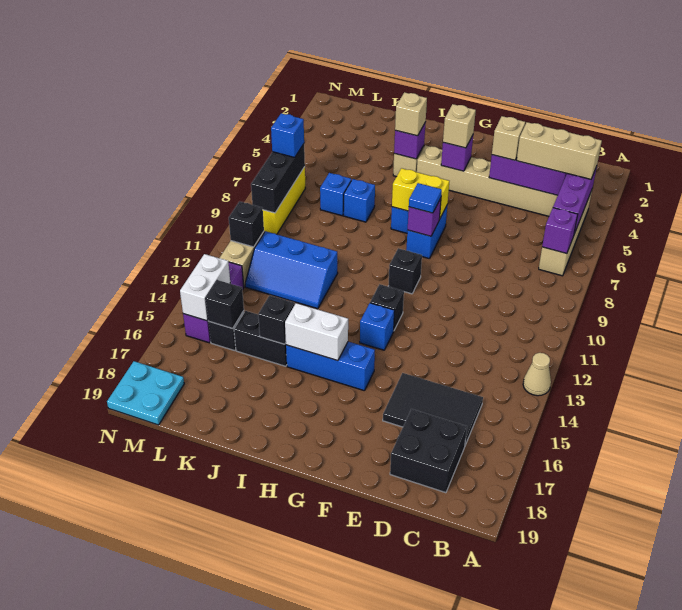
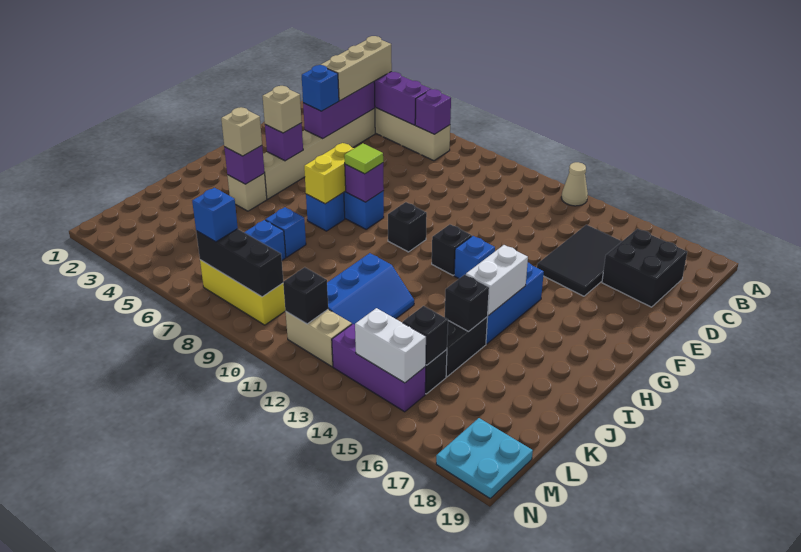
tan brick E4 level 3 -> blue brick E4 level 3
blue tile G8 level 3 -> lime tile G8 level 3

